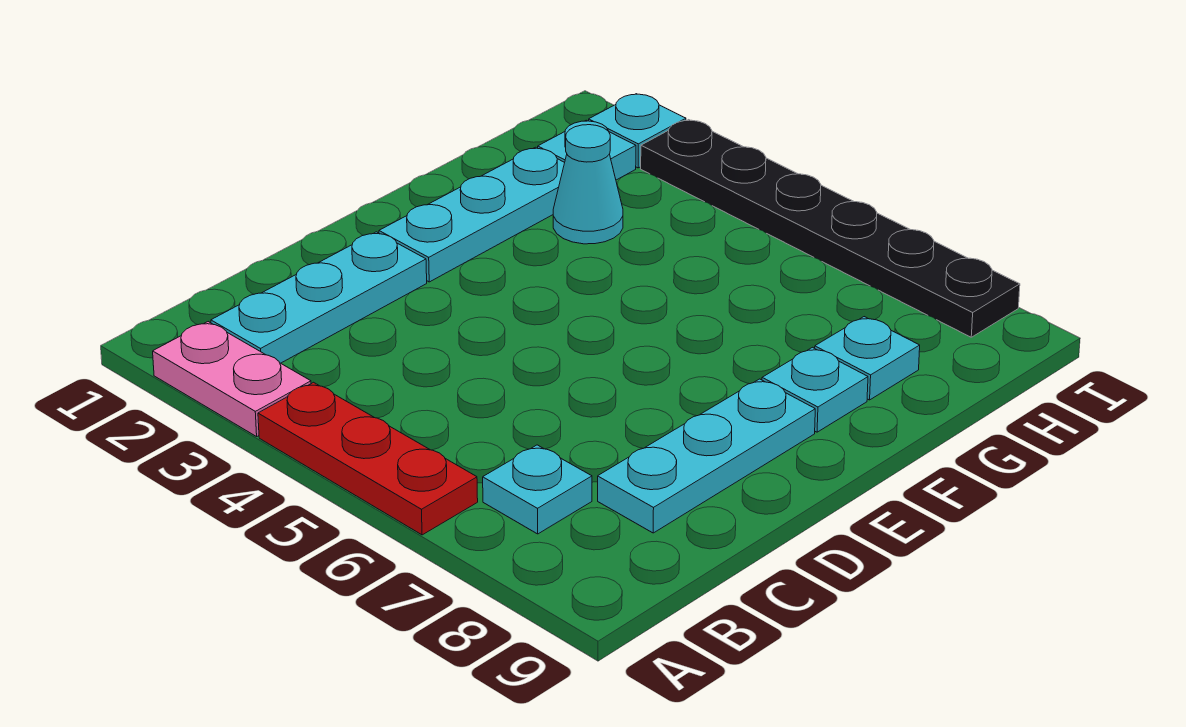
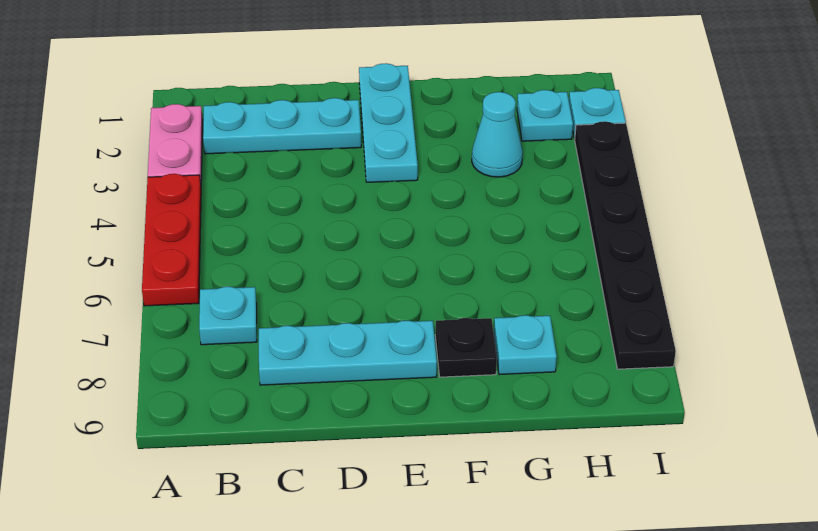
cyan plate E2:G2 level 1 -> cyan plate E1:E3 level 1
cyan plate F8 level 1 -> black plate F8 level 1

